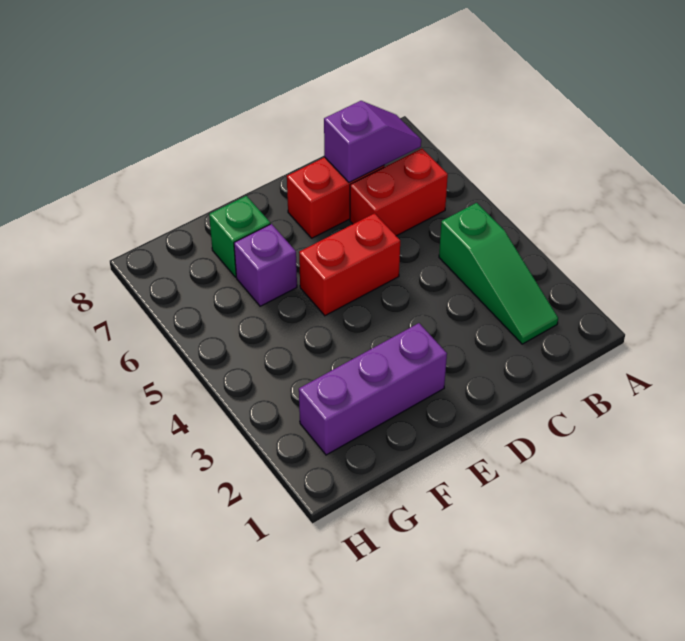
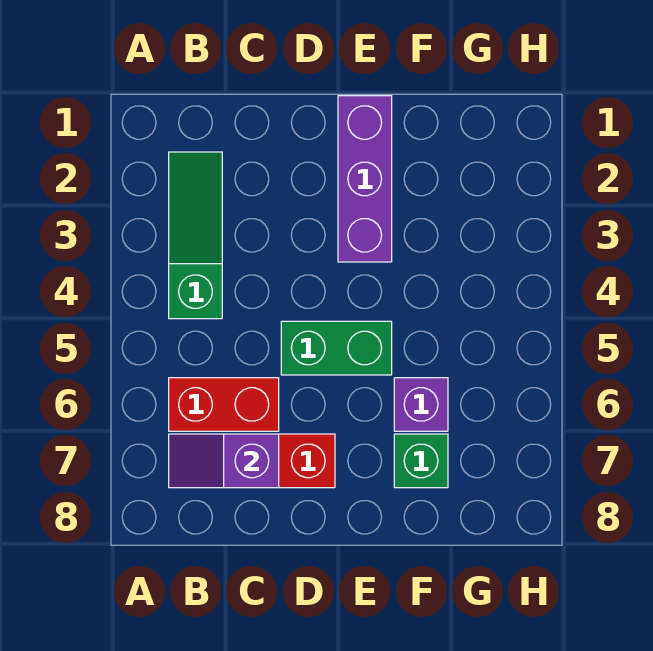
red brick D5:E5 level 1 -> green brick D5:E5 level 1
purple brick E2:G2 level 1 -> purple brick E1:E3 level 1

